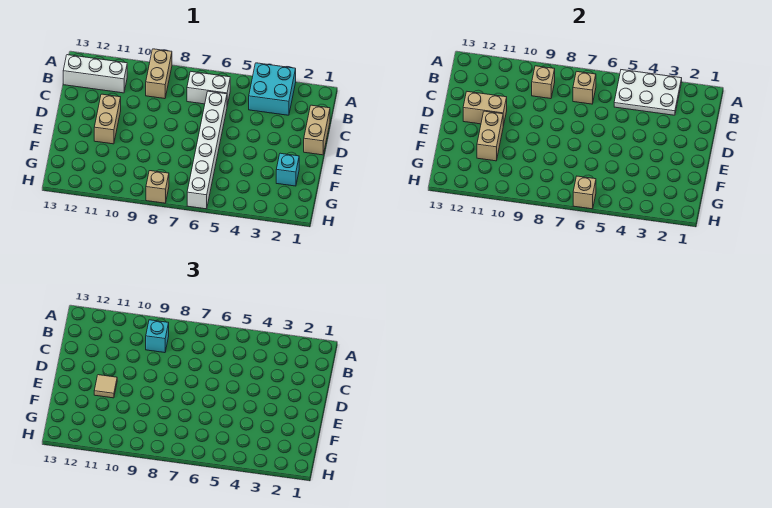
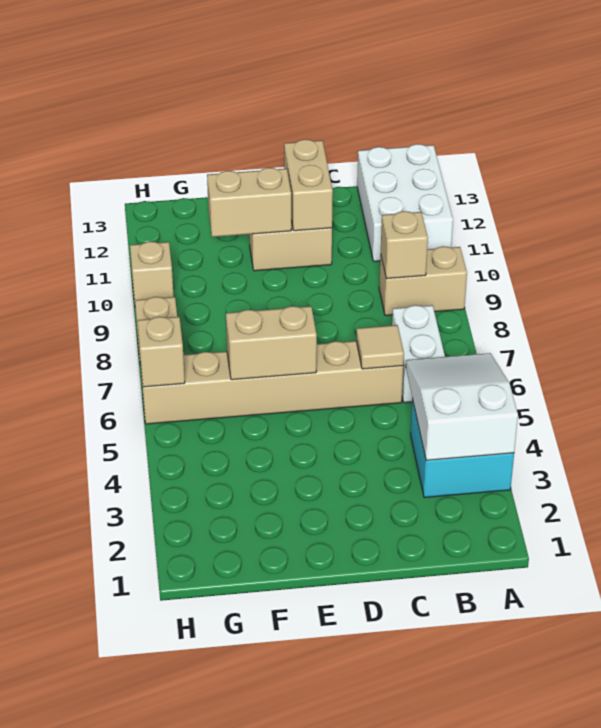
white plate A3:B5 level 2 -> white slope A3:B5 level 2 top 3
tan brick B7 level 2 -> tan brick H10 level 1
cyan brick B9 level 3 -> none
white brick B11:B13 level 1 -> white brick A11:B13 level 1
tan brick C1:D1 level 1 -> tan brick E6:F6 level 2
white brick C6:H6 level 1 -> tan brick C6:H6 level 1
tan tile E11 level 3 -> tan tile C6 level 2
cyan brick F2 level 1 -> none

